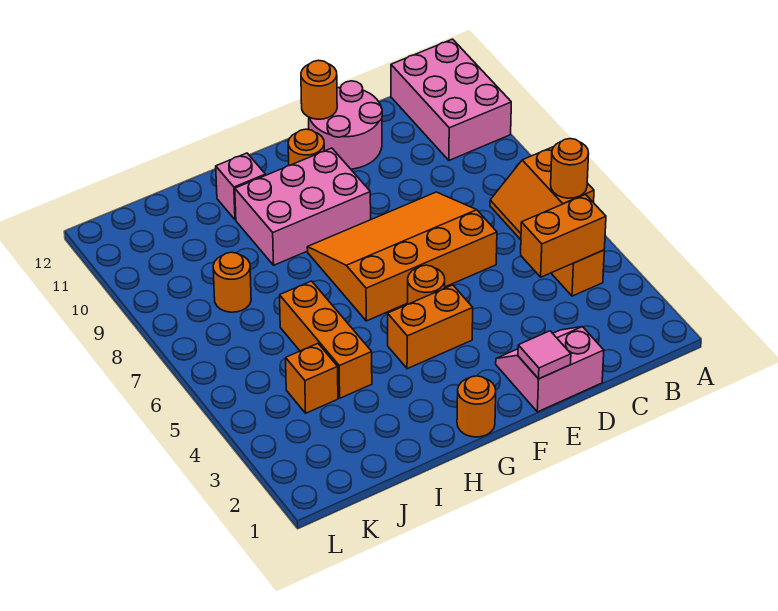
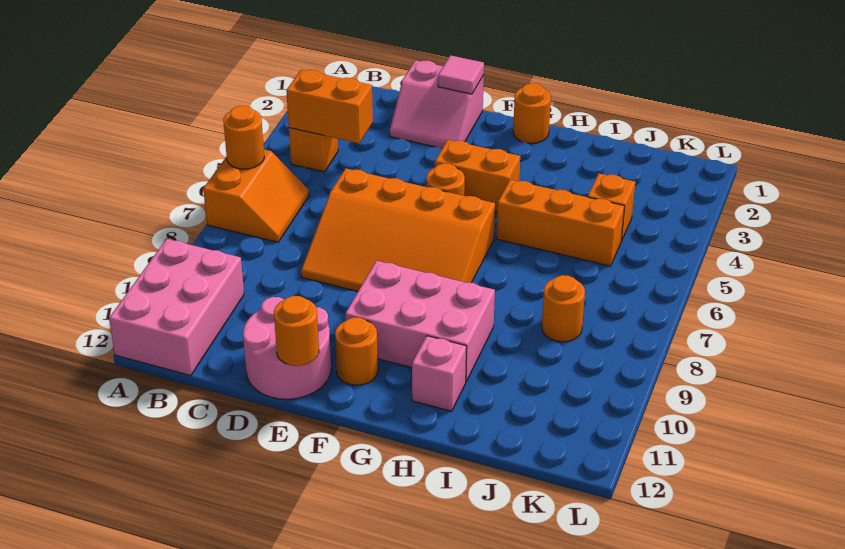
orange brick I4:I6 level 1 -> orange brick H5:J5 level 1

